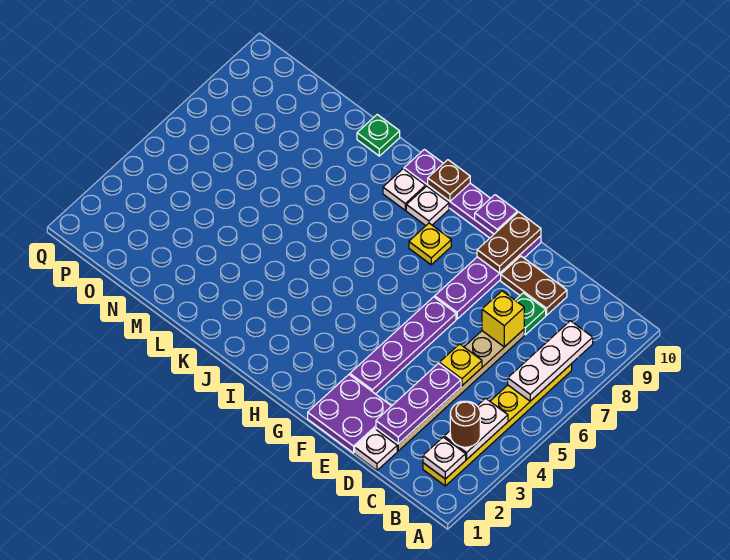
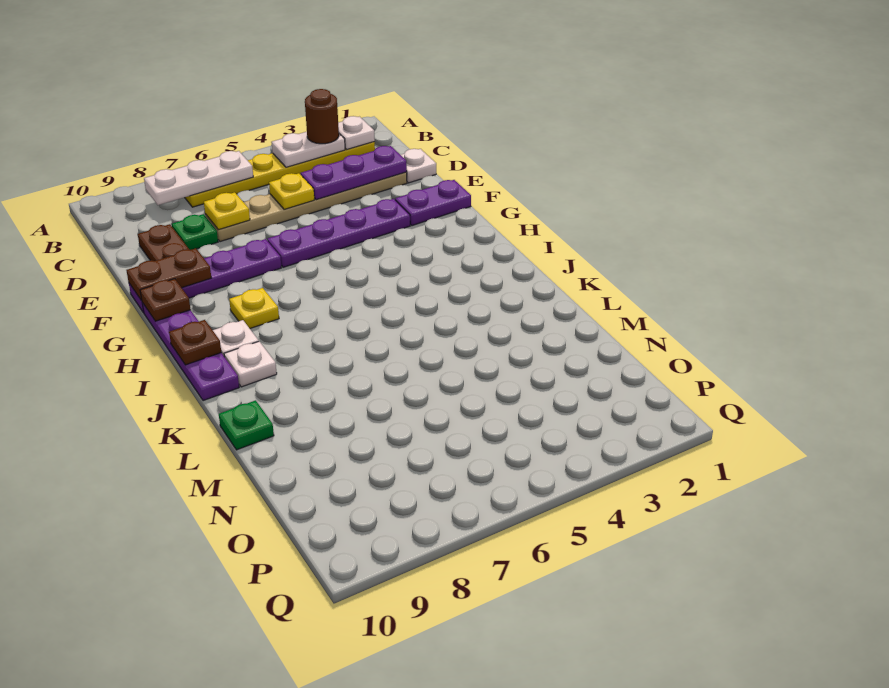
yellow brick D7 level 2 -> yellow plate D7 level 2
purple plate E1:F2 level 1 -> purple plate F1:F2 level 1
purple plate G10 level 2 -> brown plate G10 level 2

